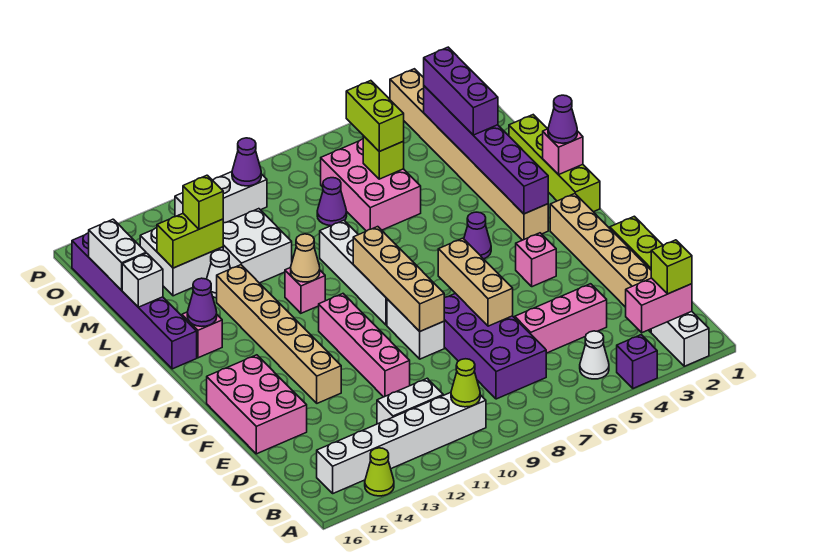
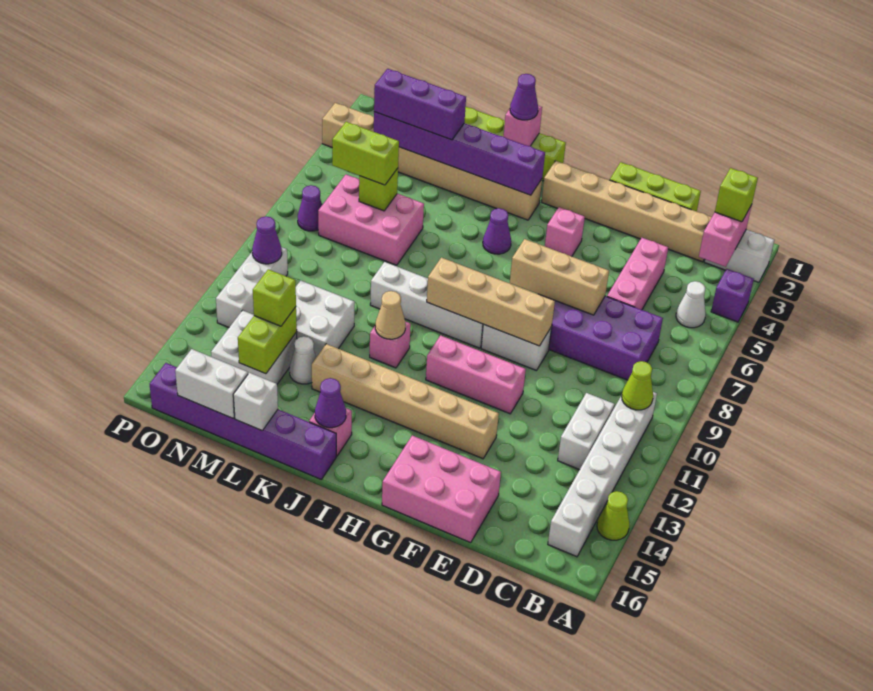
pink brick E11:H11 level 1 -> pink brick F11:H11 level 1
purple cone M8 level 1 -> purple cone O7 level 1

